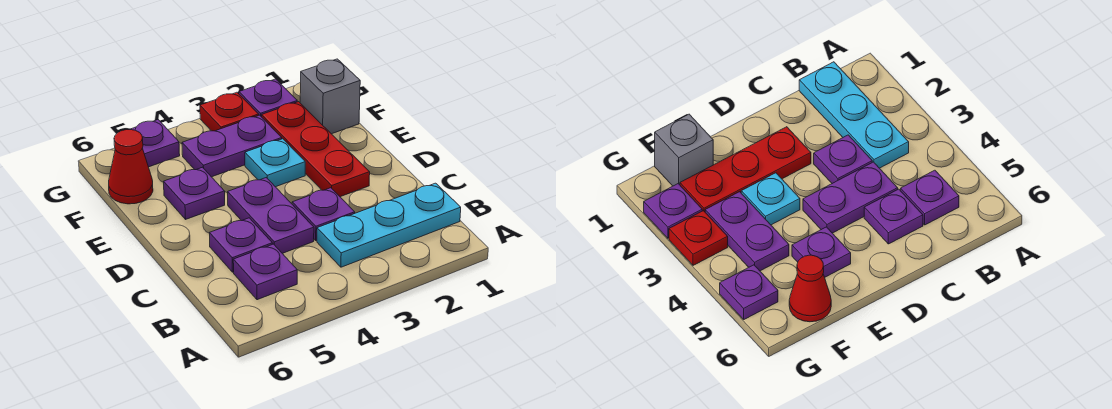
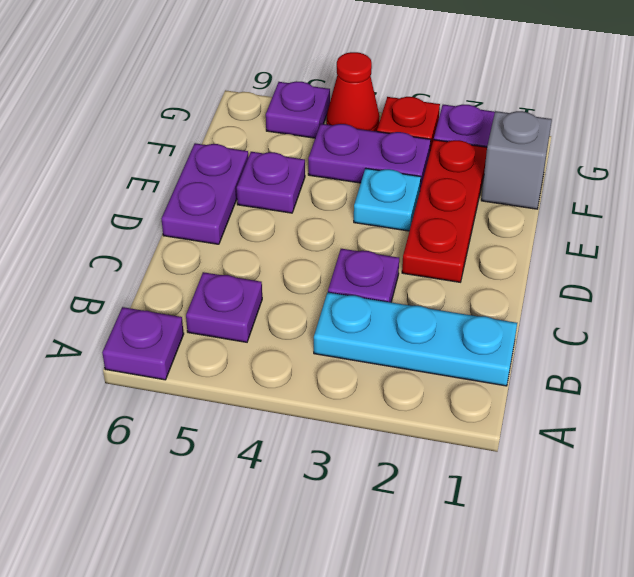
purple plate C4:D4 level 1 -> purple plate D6:E6 level 1
purple plate C5 level 1 -> purple plate A6 level 1
red cone F6 level 1 -> red cone G4 level 1

